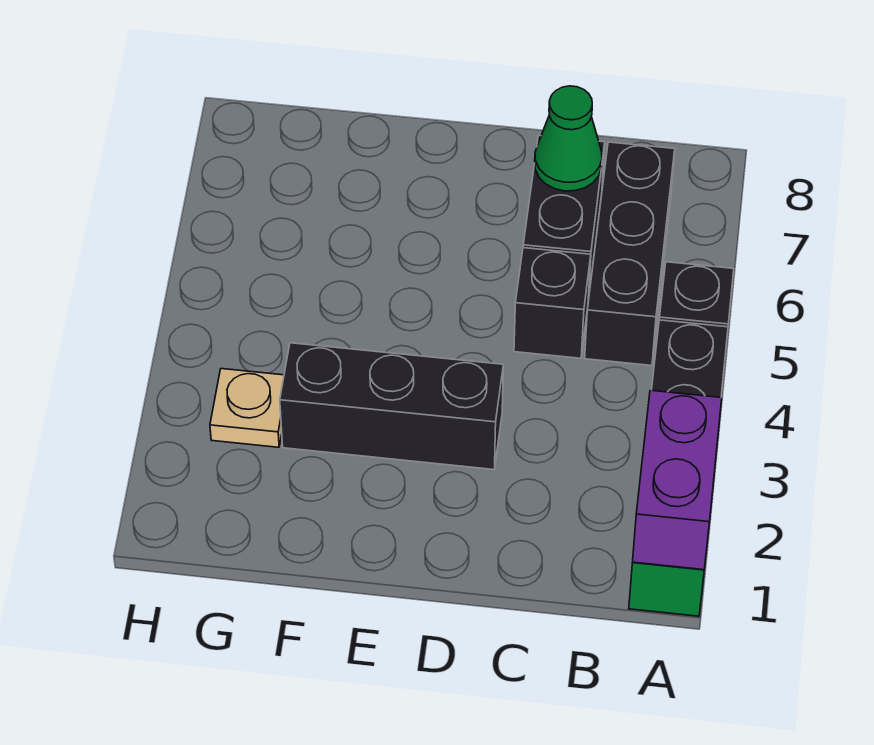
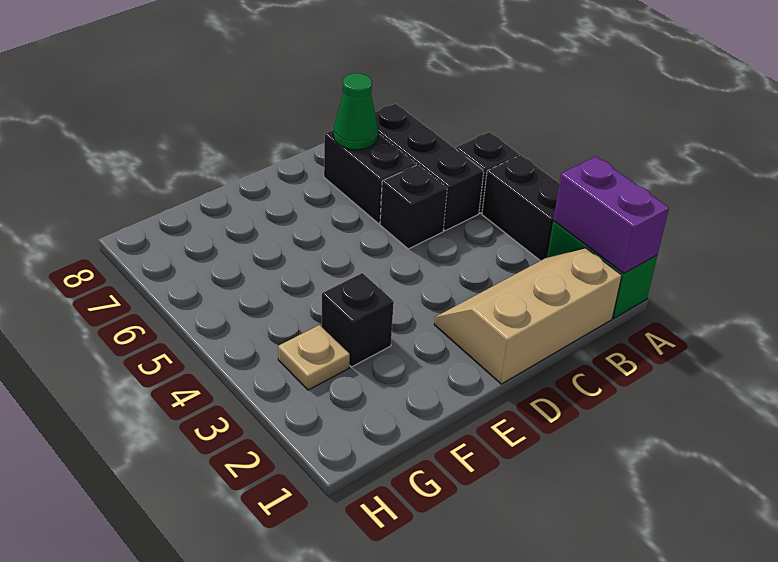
none -> tan slope B1:D2 level 1 top 1
black brick D3:F3 level 1 -> black brick F3 level 1

